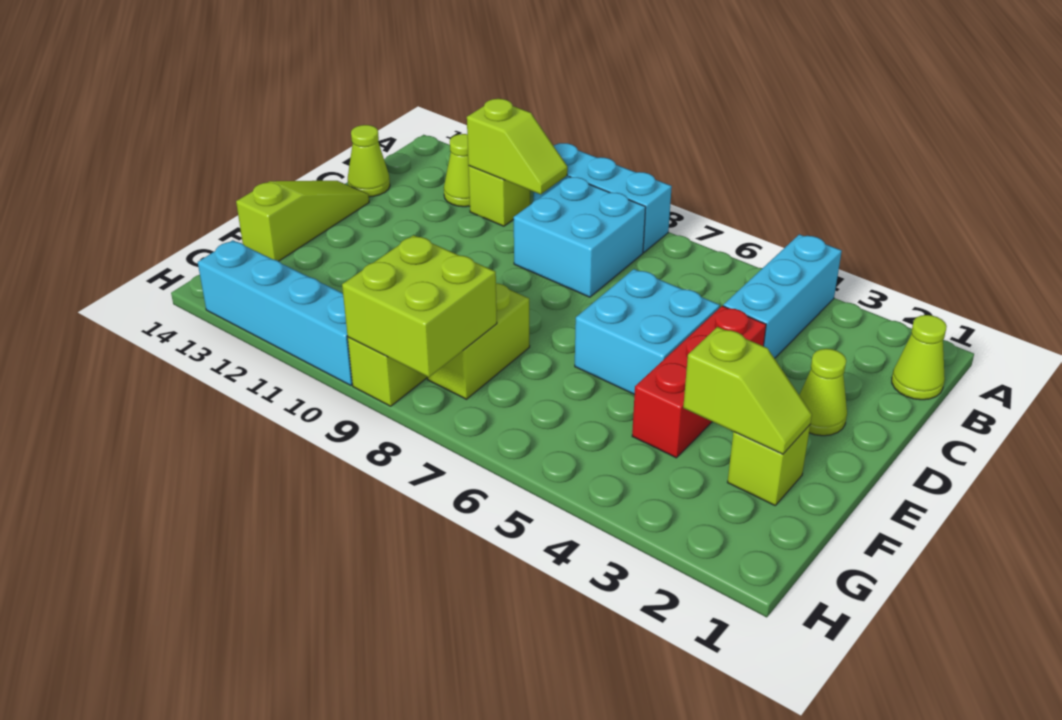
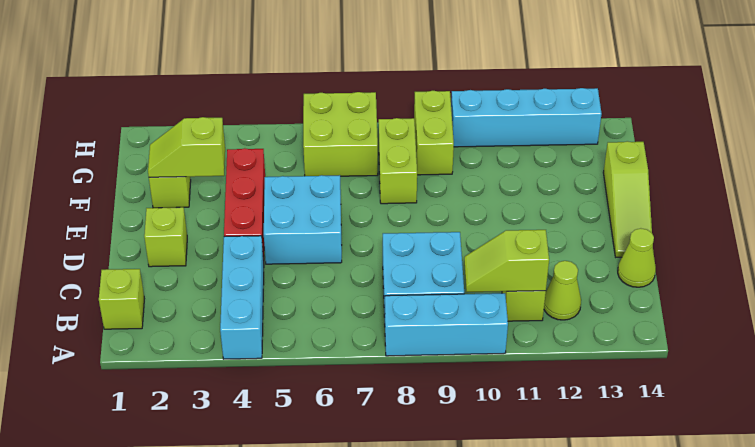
lime cone B1 level 1 -> lime brick B1 level 1
lime cone D2 level 1 -> lime brick D2 level 1
lime brick G8:H9 level 2 -> lime brick G6:H7 level 1

